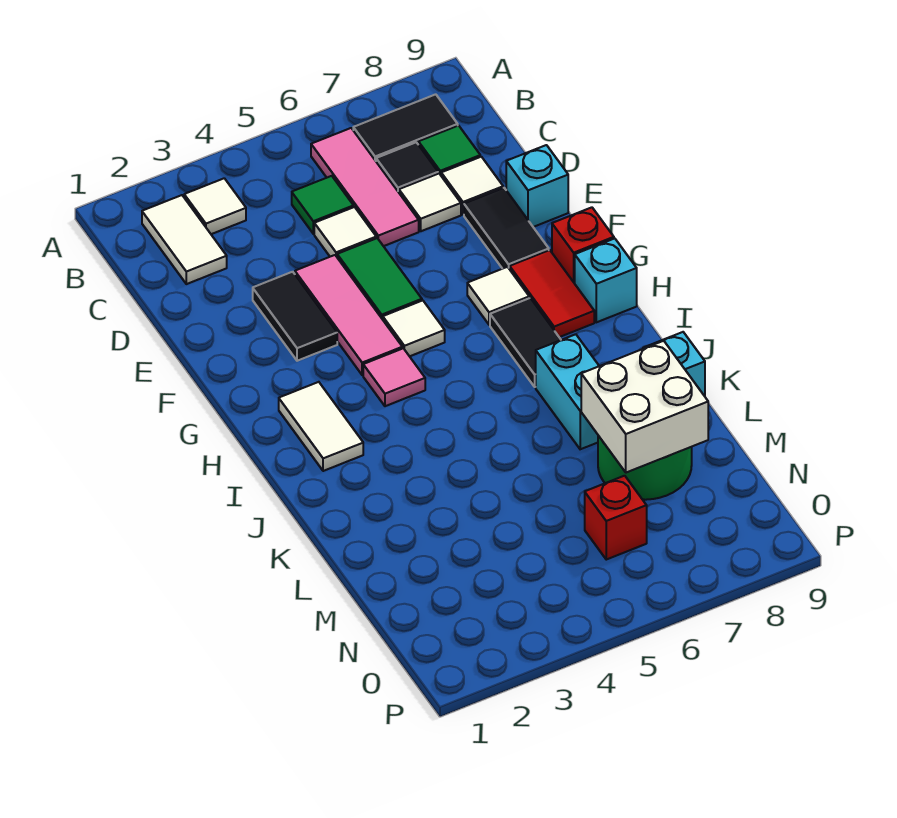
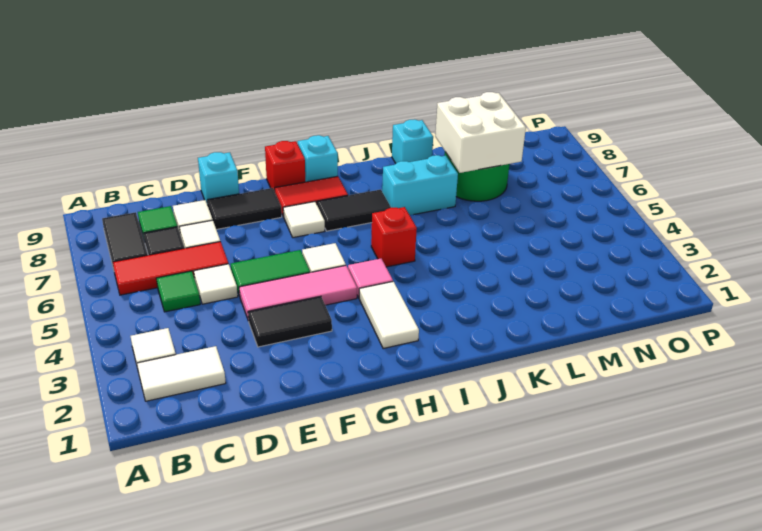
pink tile B6:D6 level 1 -> red tile B6:D6 level 1
white tile H2:I2 level 1 -> white tile H2:H3 level 1
red brick N6 level 1 -> red brick I5 level 1

